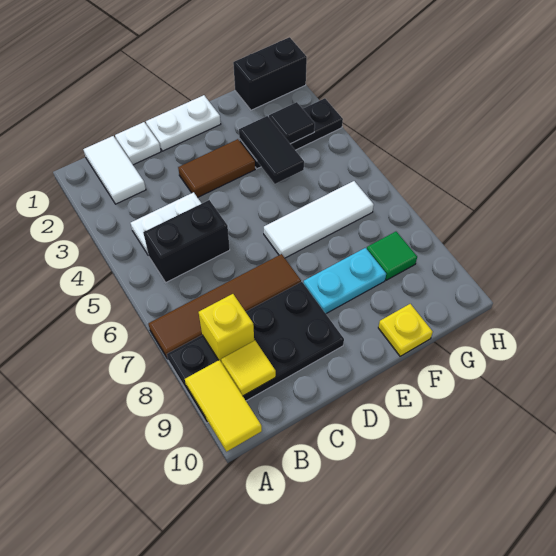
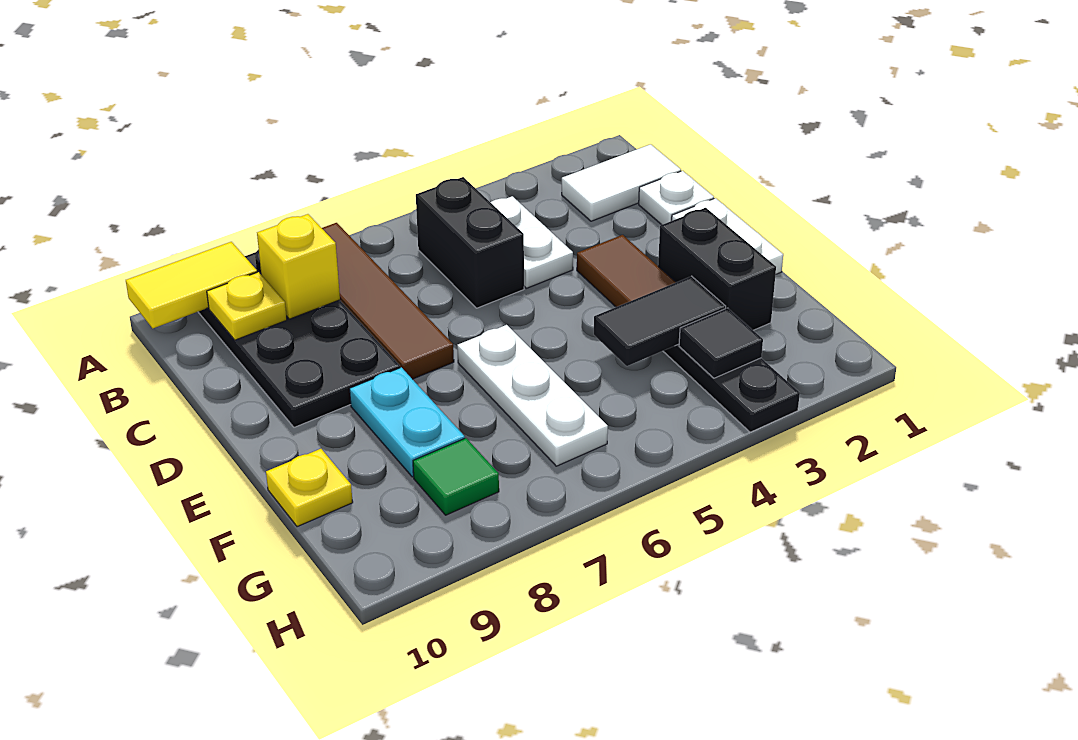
yellow tile B9 level 2 -> yellow plate B9 level 2
white tile E6:G6 level 1 -> white plate E6:G6 level 1
black brick G1:H1 level 1 -> black brick E2:F2 level 1

